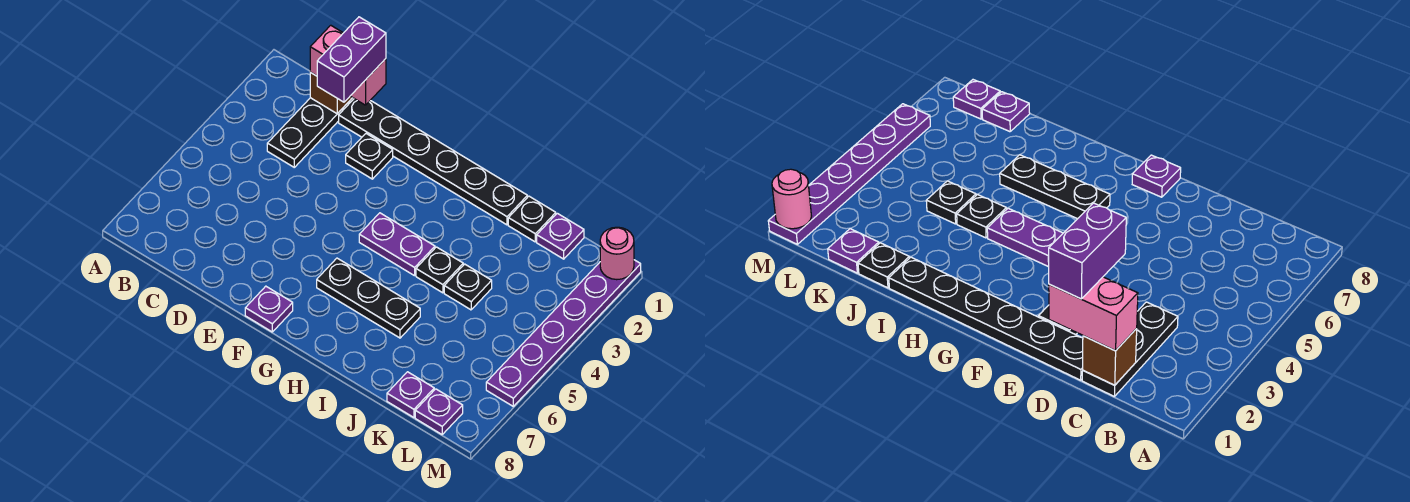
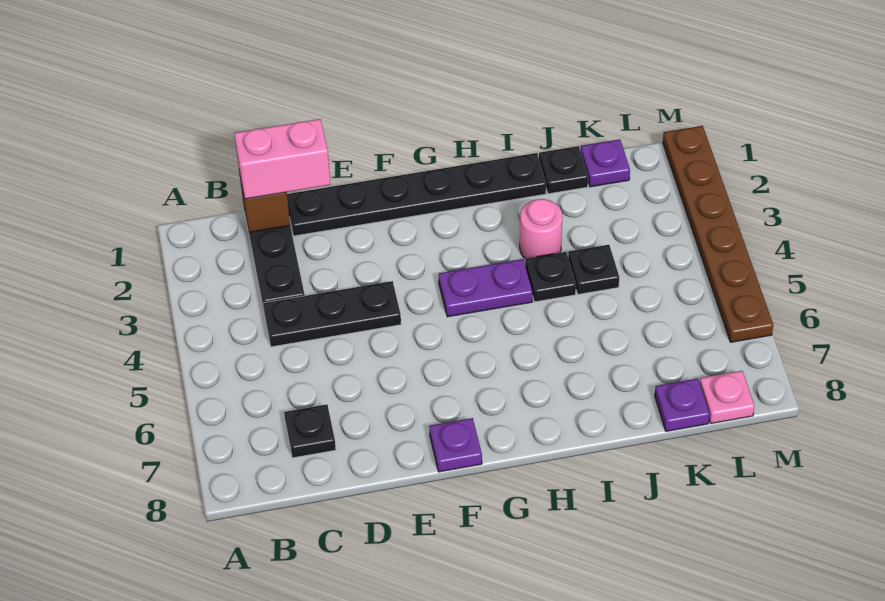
purple brick D1:D2 level 4 -> none
black plate E2 level 1 -> black plate C7 level 1
black plate G6:I6 level 1 -> black plate C4:E4 level 1
purple plate L8 level 1 -> pink plate L8 level 1
purple plate M1:M6 level 1 -> brown plate M1:M6 level 1
pink round brick M1 level 2 -> pink round brick I3 level 1

